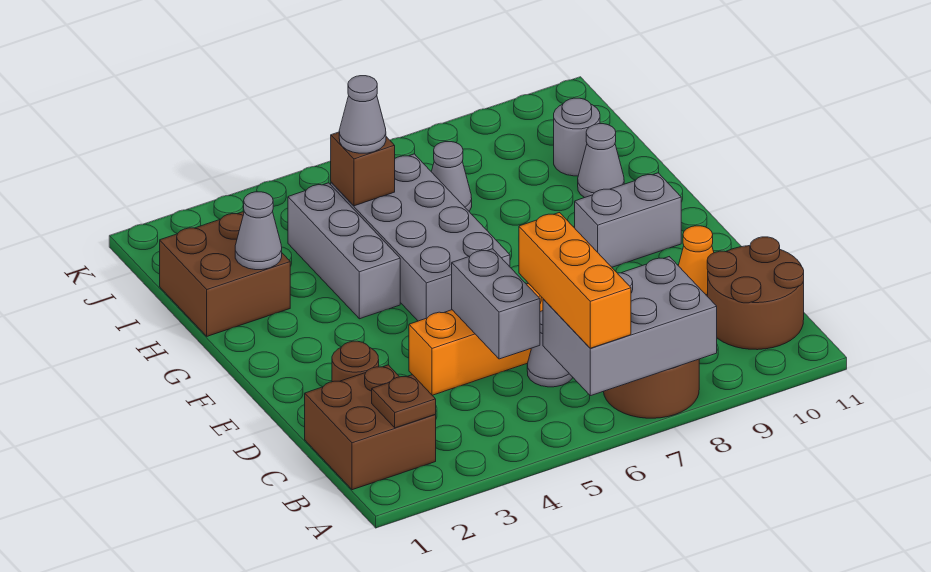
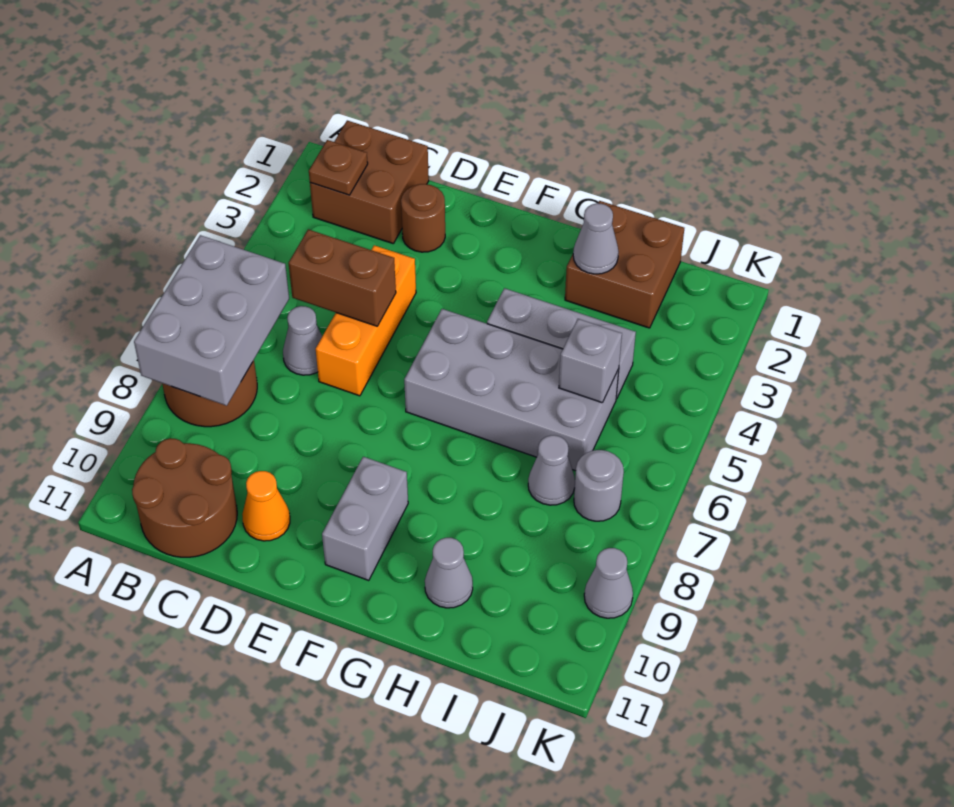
orange brick A6:C6 level 3 -> none
grey brick C5:D5 level 2 -> brown brick C5:D5 level 2
brown brick I5 level 2 -> grey brick I5 level 2
grey cone I5 level 3 -> grey cone K9 level 1
grey round brick I10 level 1 -> grey round brick J7 level 1

